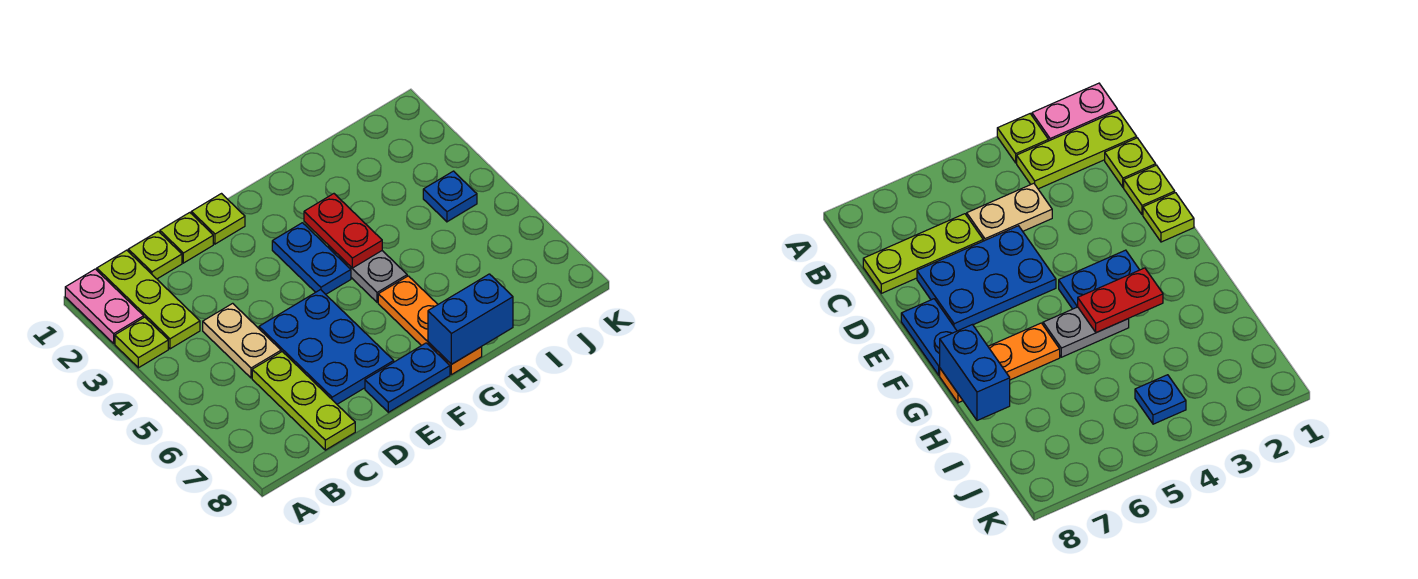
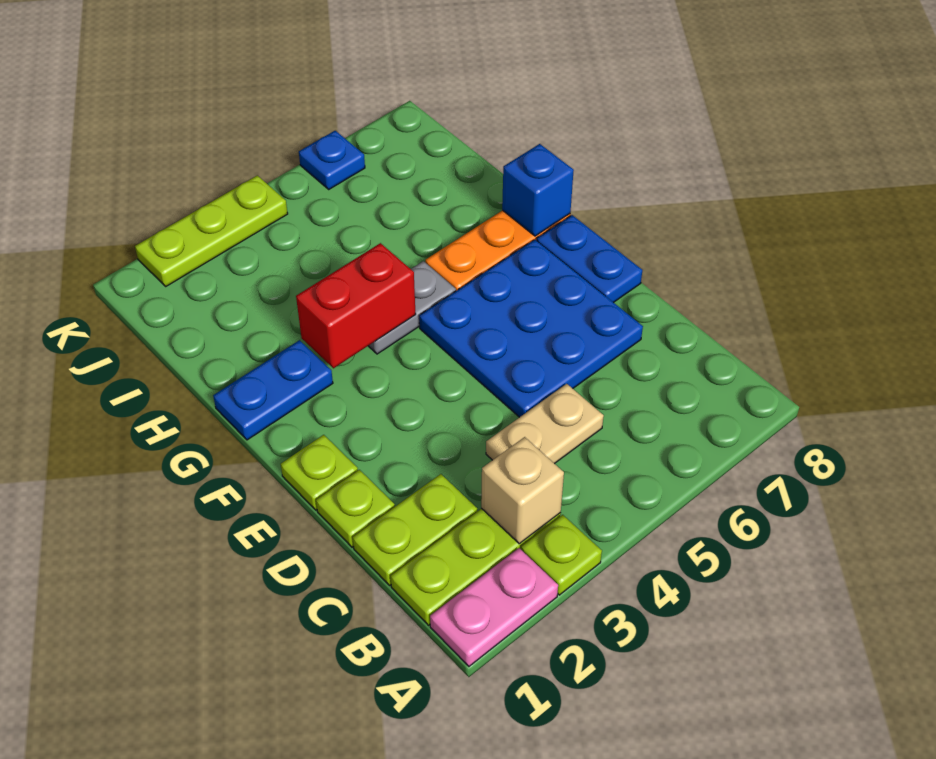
none -> tan brick B3 level 2
lime plate C1 level 1 -> lime plate C1:C2 level 1
lime plate C6:C8 level 1 -> lime plate K2:K4 level 1
blue plate D5:E7 level 1 -> blue plate D5:F7 level 1
blue plate F3:F4 level 1 -> blue plate G1:G2 level 1
red plate G3:G4 level 2 -> red brick G3:G4 level 2
blue brick G8:H8 level 2 -> blue brick G8 level 2
blue plate J4 level 1 -> blue plate K6 level 1

